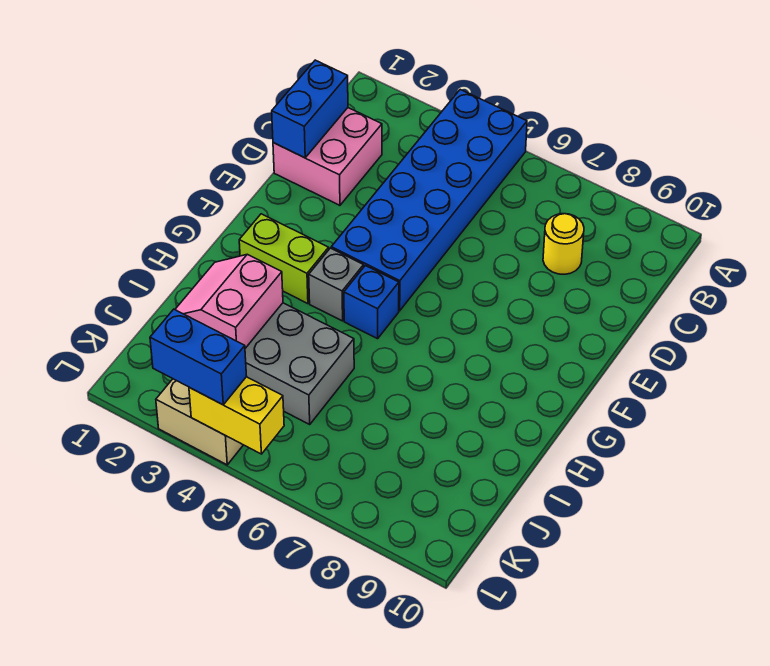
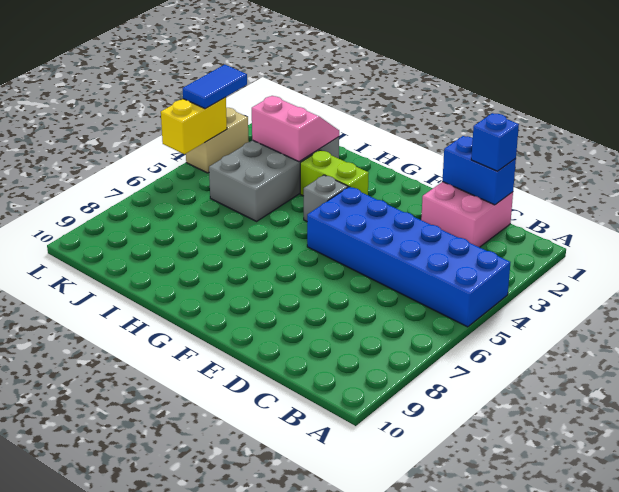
yellow round brick C8 level 1 -> none
lime brick G2:G3 level 1 -> lime brick G3:H3 level 1
blue brick G5 level 1 -> blue brick C1 level 3
blue brick L3:L4 level 3 -> blue tile L3:L4 level 3

